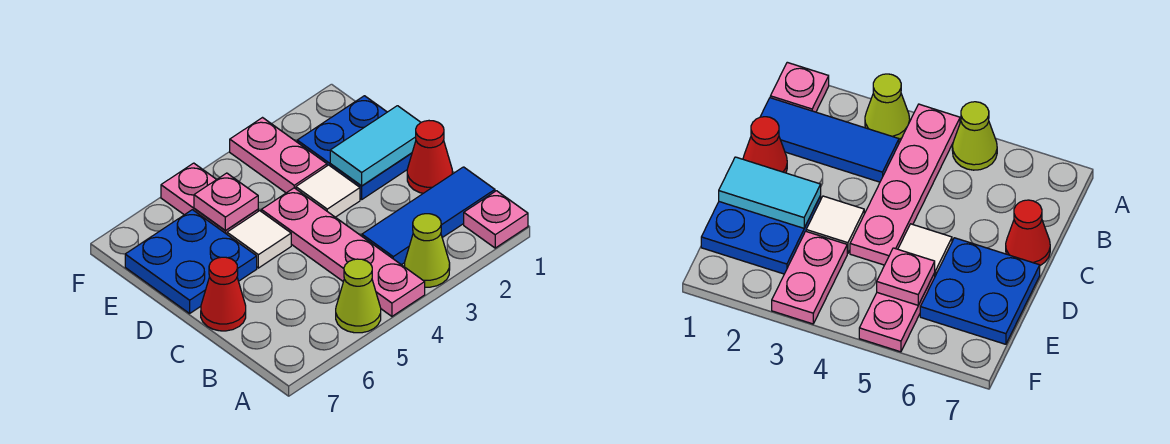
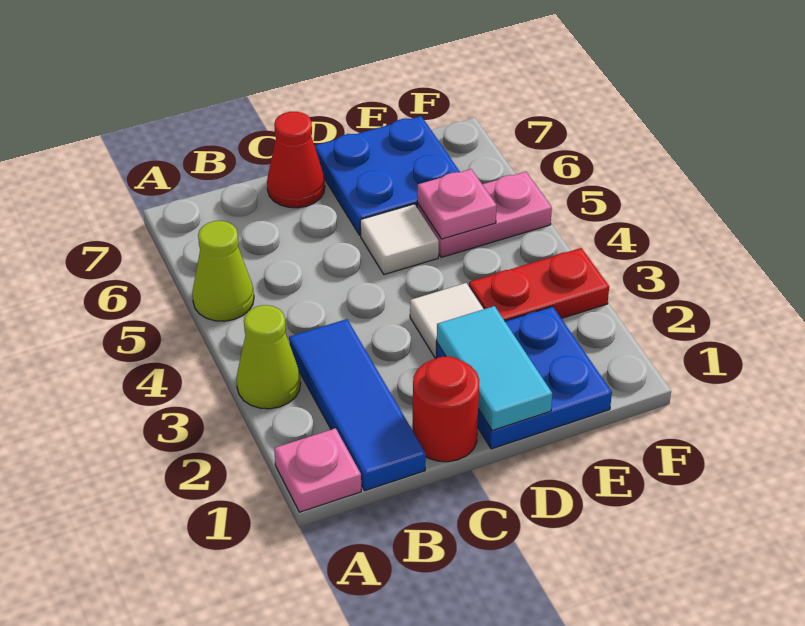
pink plate A4:D4 level 1 -> none
red cone C1 level 1 -> red round brick C1 level 1
pink plate E3:F3 level 1 -> red plate E3:F3 level 1

